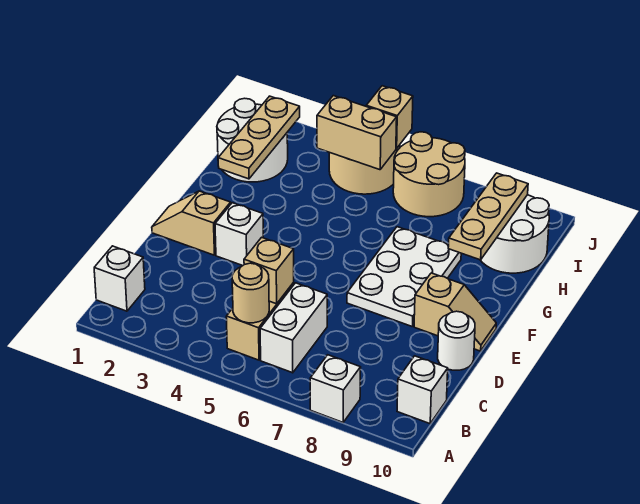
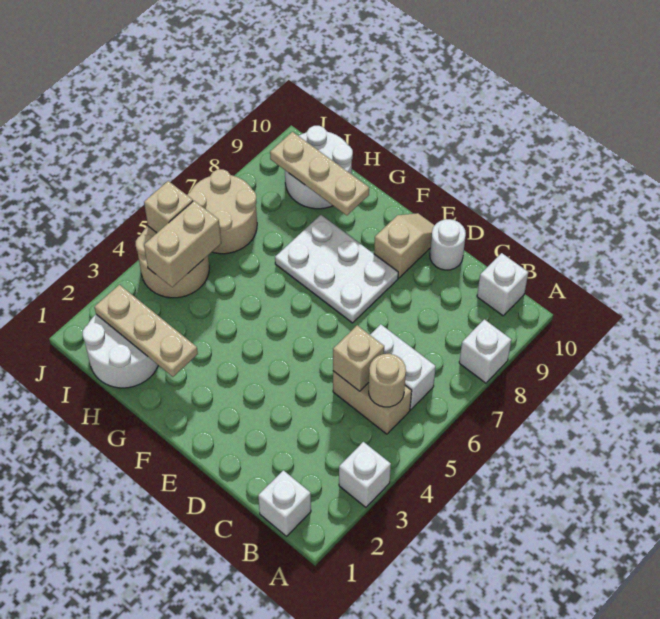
tan slope E1:E2 level 1 top 2 -> none
white brick E3 level 1 -> white brick A3 level 1

